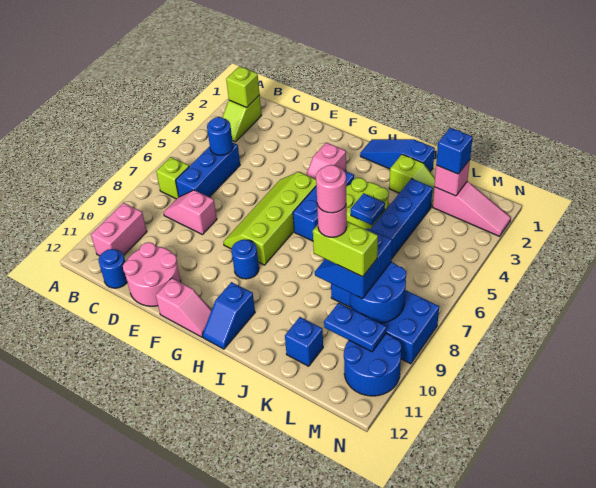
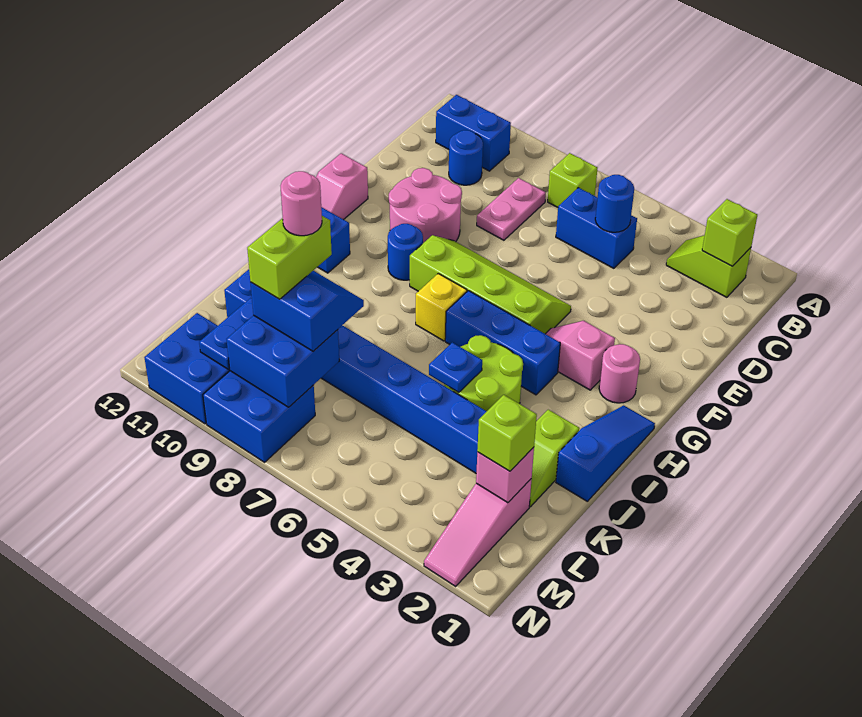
pink brick B10:B11 level 1 -> blue brick B10:B11 level 1
blue brick C5:C7 level 1 -> blue brick C5:C6 level 1
pink slope C8:D8 level 1 top D -> pink plate C8:D8 level 1
blue round brick C12 level 1 -> blue round brick C10 level 1
pink round brick D11:E12 level 1 -> pink round brick E9:F10 level 1
none -> yellow brick H7 level 1
pink round brick K9 level 6 -> pink round brick G2 level 1
blue brick L2 level 3 -> lime brick L2 level 3
blue round brick L8:M9 level 2 -> blue brick L8:M9 level 2
blue round brick M10:N11 level 1 -> blue brick M10:N11 level 1

